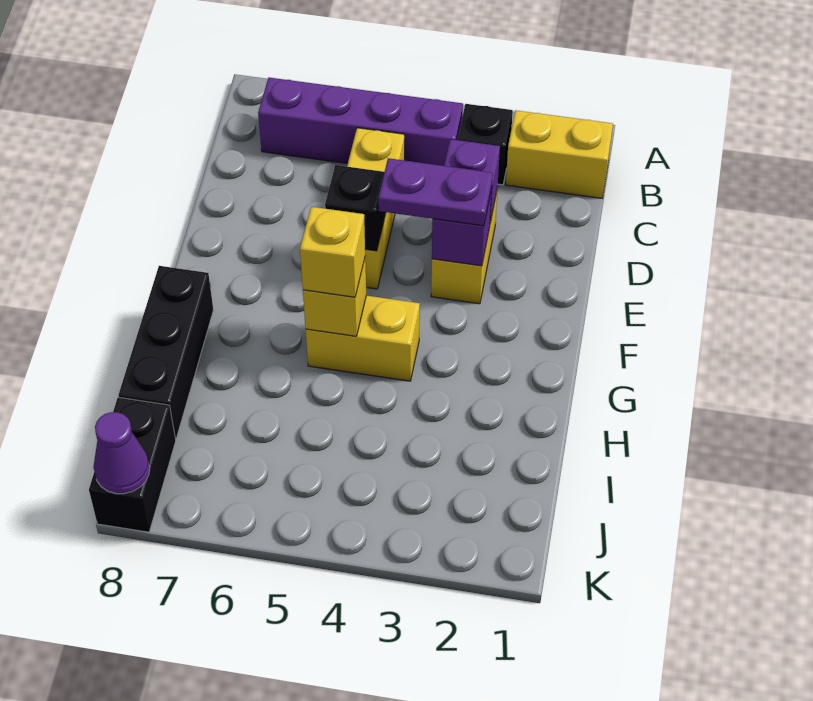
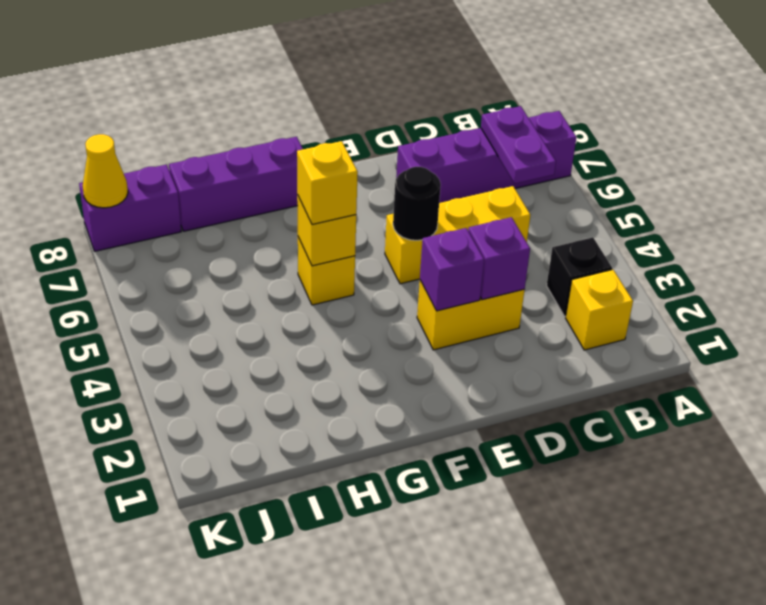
yellow brick B1:B2 level 1 -> yellow brick B2 level 1
purple brick B4:B7 level 1 -> purple brick A7:D7 level 1
purple plate E3:E4 level 3 -> purple plate B6:B7 level 2
black brick E5 level 2 -> black round brick E5 level 2
yellow brick G4:G5 level 1 -> yellow brick G5 level 1
black brick G8:I8 level 1 -> purple brick G8:I8 level 1
black brick J8:K8 level 1 -> purple brick J8:K8 level 1
purple cone K8 level 2 -> yellow cone K8 level 2

